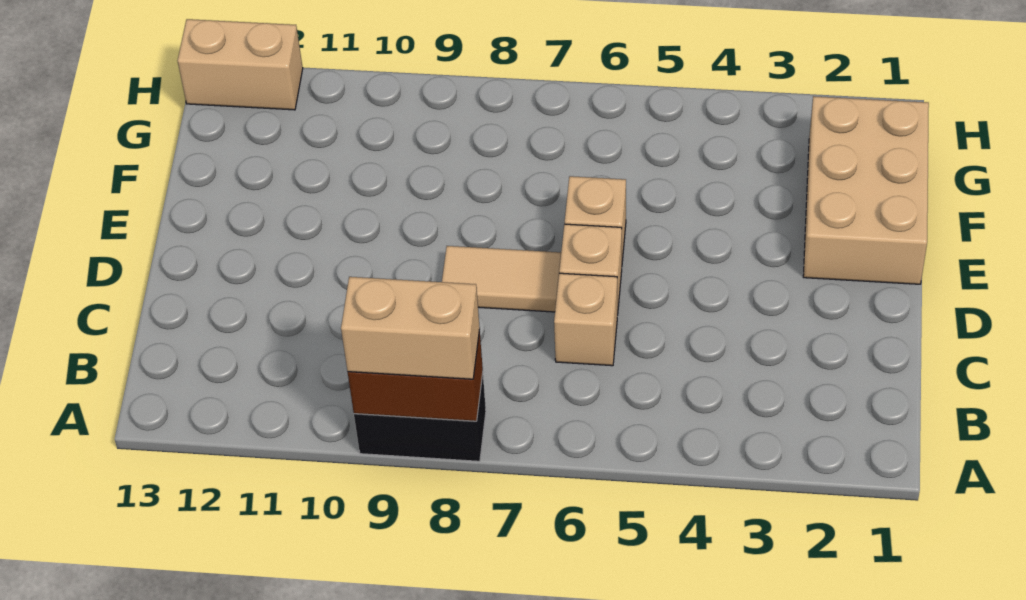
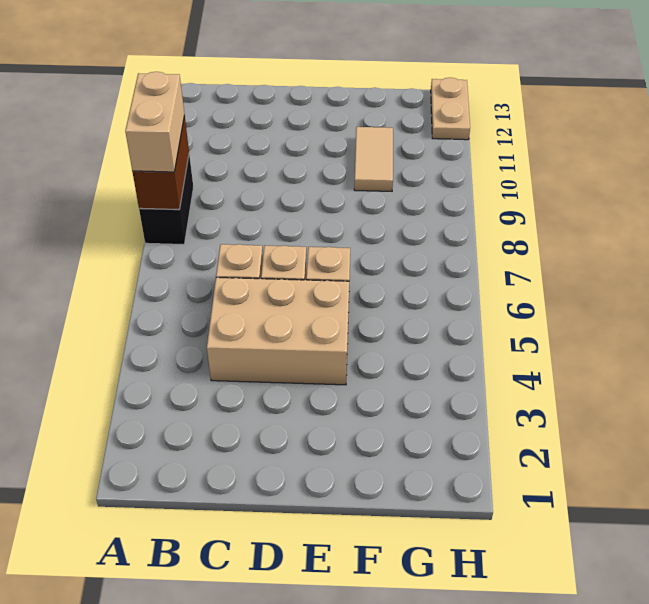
tan tile D7:D8 level 1 -> tan tile F10:F11 level 1
tan brick E1:G2 level 1 -> tan brick C4:E5 level 1
tan brick H12:H13 level 1 -> tan plate H12:H13 level 1

